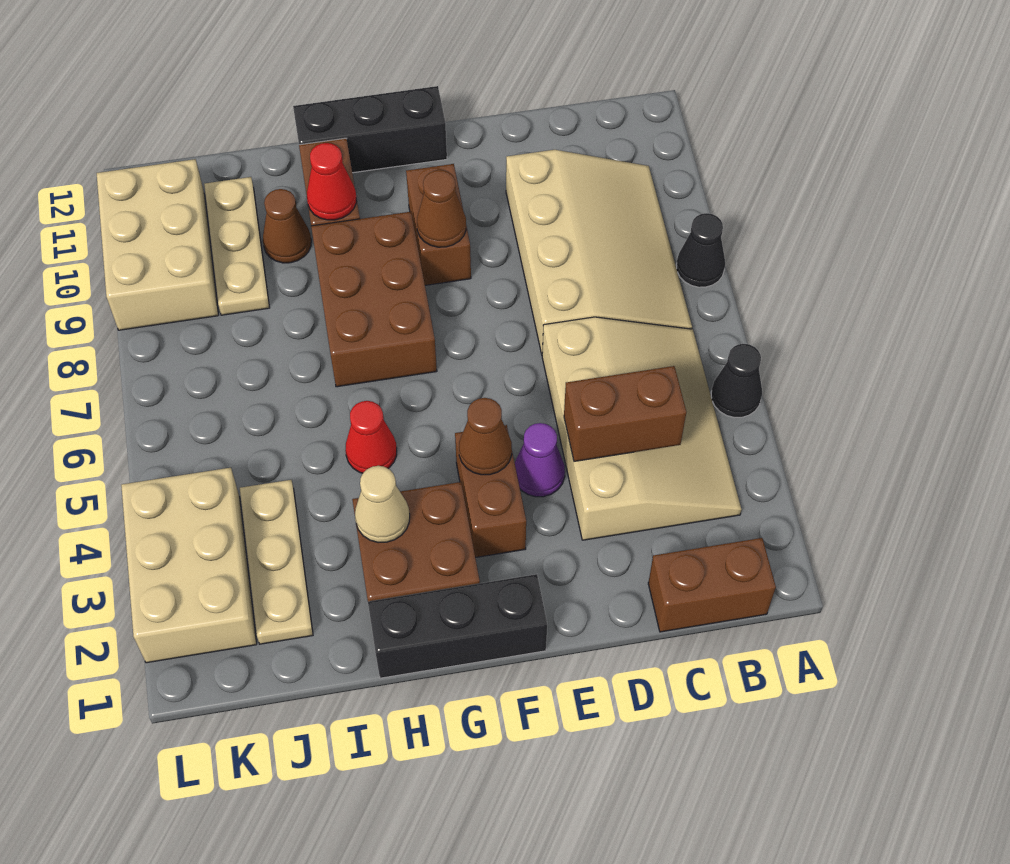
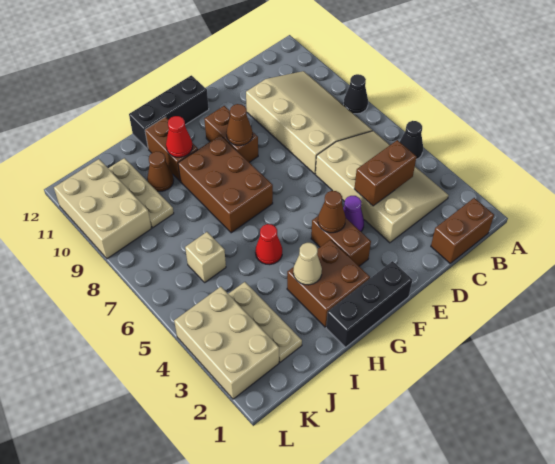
none -> tan brick J6 level 1

